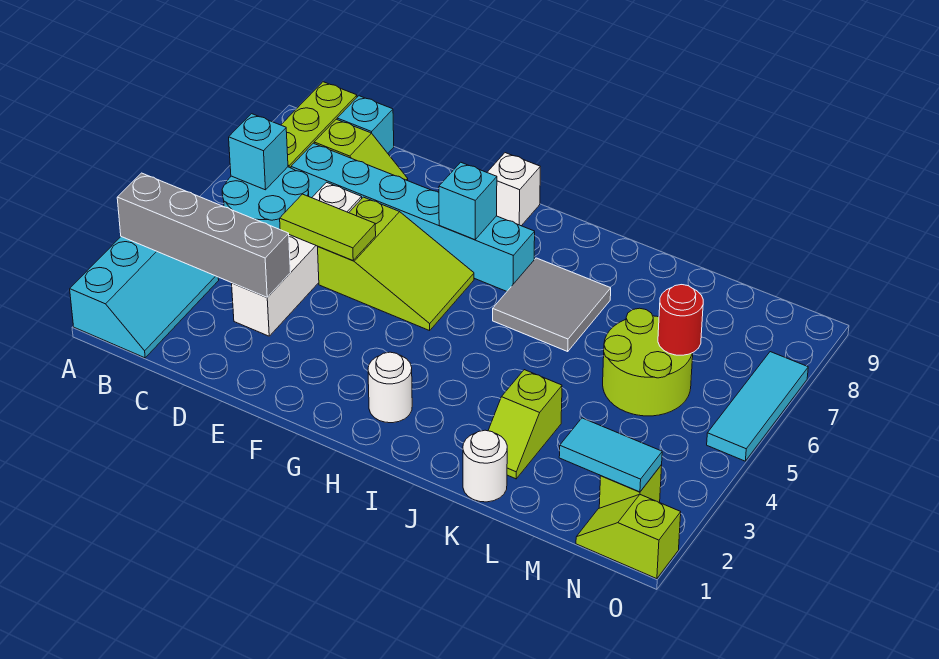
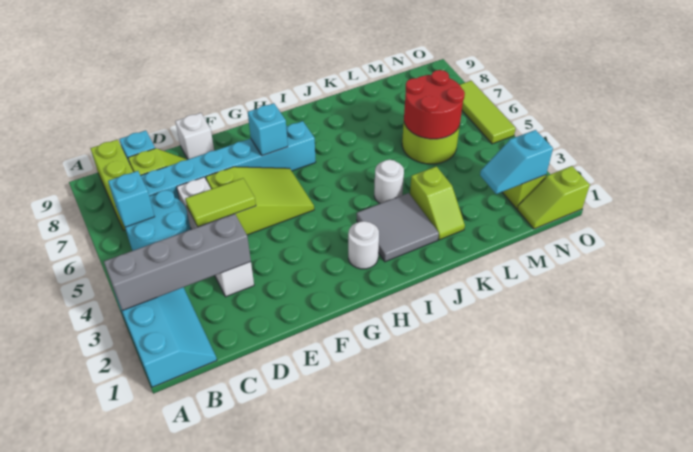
white brick G9 level 1 -> white brick E9 level 1
grey tile I6:J7 level 1 -> grey tile I2:J3 level 1
white round brick K1 level 1 -> white round brick J4 level 1
cyan tile M2:N2 level 2 -> cyan slope M2:N2 level 2 top N
red round brick M6 level 2 -> red round brick L5:M6 level 2
cyan tile O5:O7 level 1 -> lime tile O5:O7 level 1

